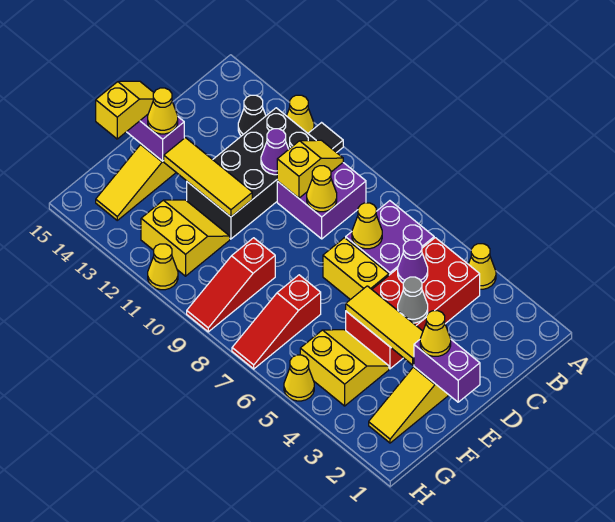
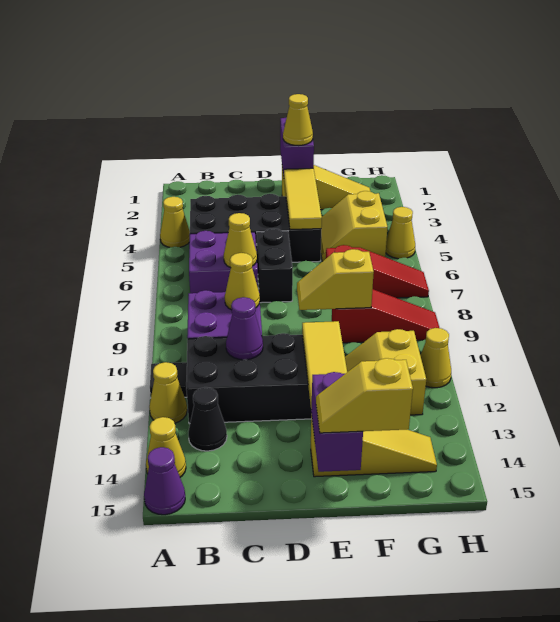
red brick B4:E5 level 1 -> black brick B4:E5 level 1
yellow slope B10:C10 level 2 top C -> yellow slope E9:F9 level 2 top F
purple cone C5 level 2 -> purple cone A15 level 1
grey cone D4 level 2 -> none
yellow brick D6:D7 level 1 -> black brick D6:D7 level 1
yellow cone E14 level 3 -> yellow cone A14 level 1

